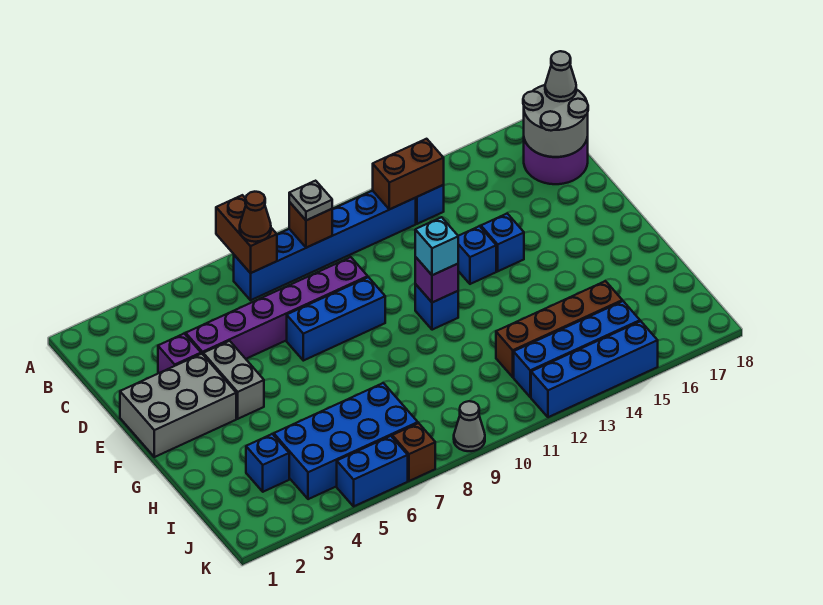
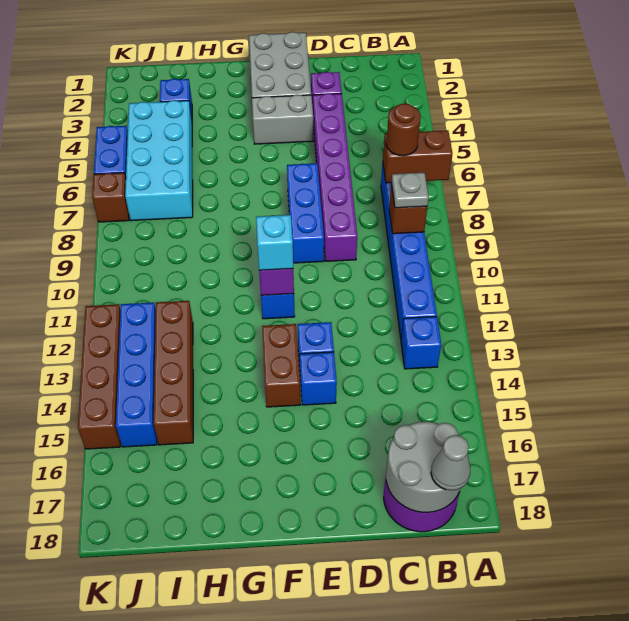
brown cone B7 level 3 -> brown round brick B7 level 3
brown brick B12:B13 level 2 -> brown brick F13:F14 level 1
blue brick I4:J7 level 1 -> cyan brick I4:J7 level 1
grey cone K9 level 1 -> none
blue brick K12:K15 level 1 -> brown brick K12:K15 level 1

